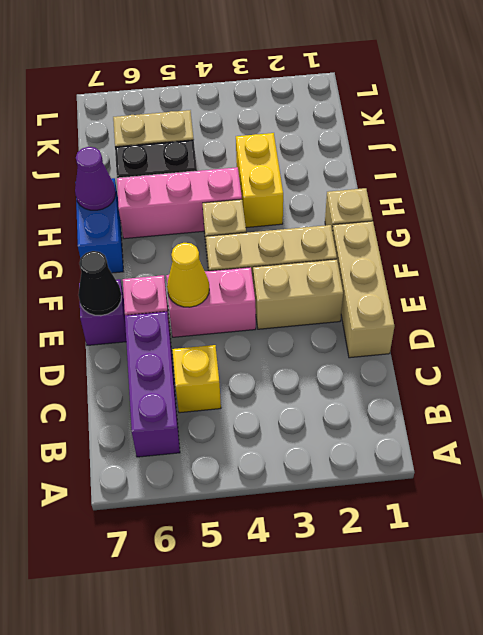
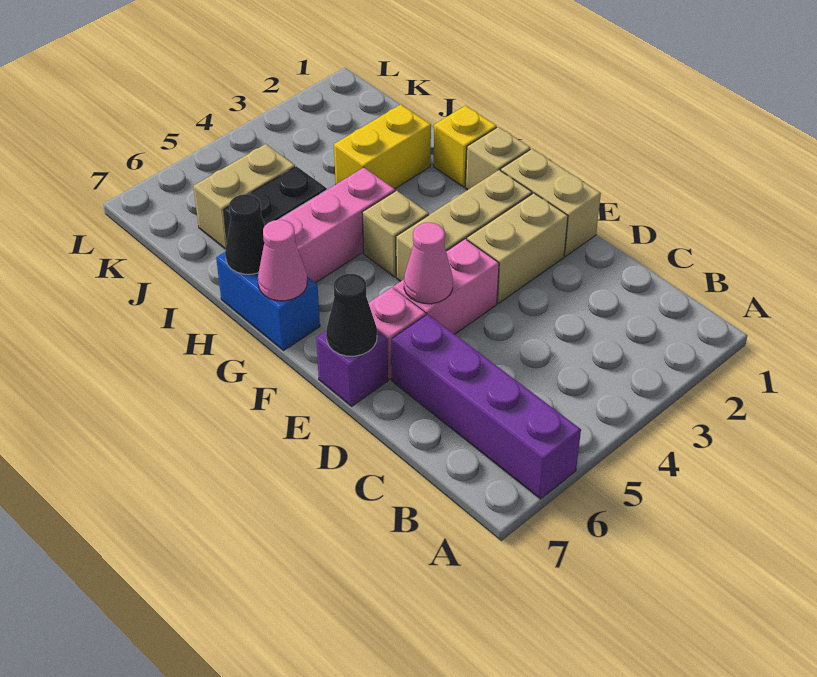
purple brick B6:D6 level 1 -> purple brick A6:D6 level 1
yellow brick C5 level 1 -> yellow brick H1 level 1
tan brick D1:F1 level 1 -> tan brick E1:F1 level 1
yellow cone E5 level 2 -> pink cone E5 level 2
none -> pink cone G7 level 2
yellow brick H3:I3 level 1 -> yellow brick I2:I3 level 1
purple cone H7 level 2 -> black cone H7 level 2

